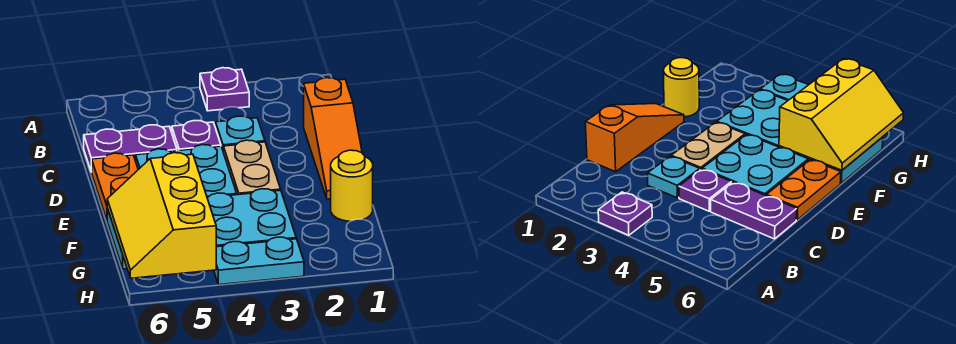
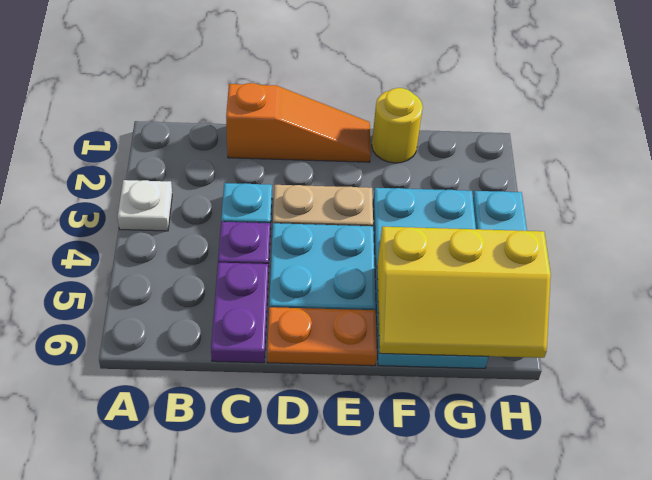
purple plate A3 level 1 -> white plate A3 level 1

